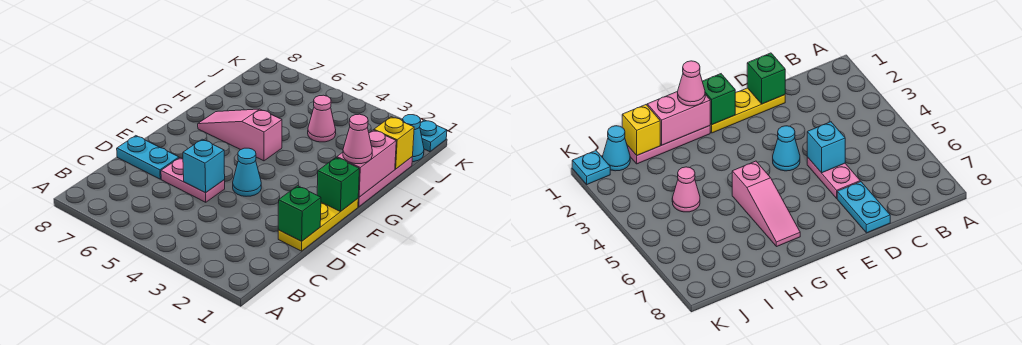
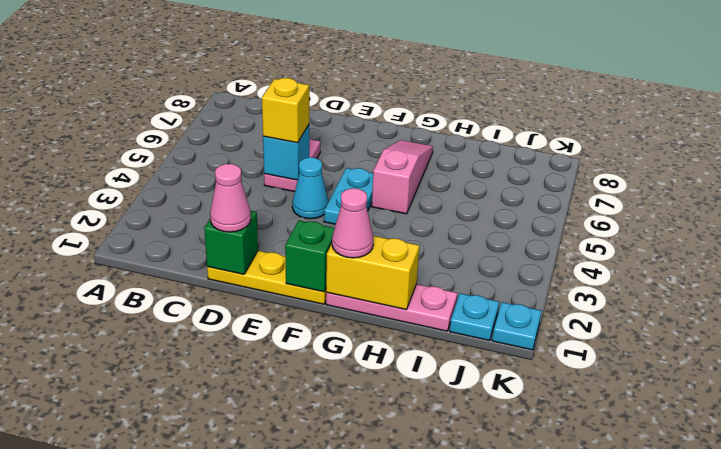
cyan plate D7:D8 level 1 -> cyan plate F4:F5 level 1
pink brick G1:H1 level 2 -> yellow brick G1:H1 level 2
yellow brick I1 level 2 -> yellow brick D5 level 3
pink cone I4 level 1 -> pink cone D1 level 3
cyan cone J1 level 1 -> cyan plate J1 level 1

